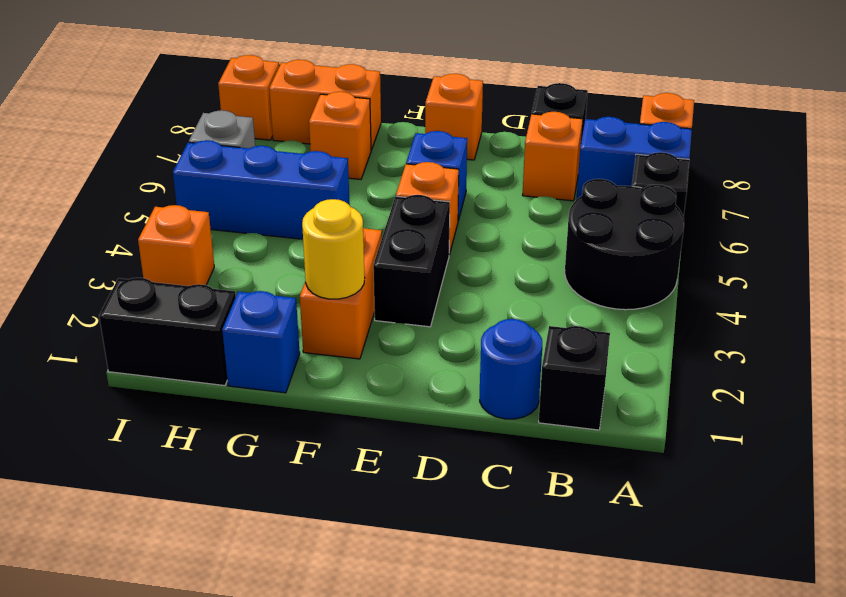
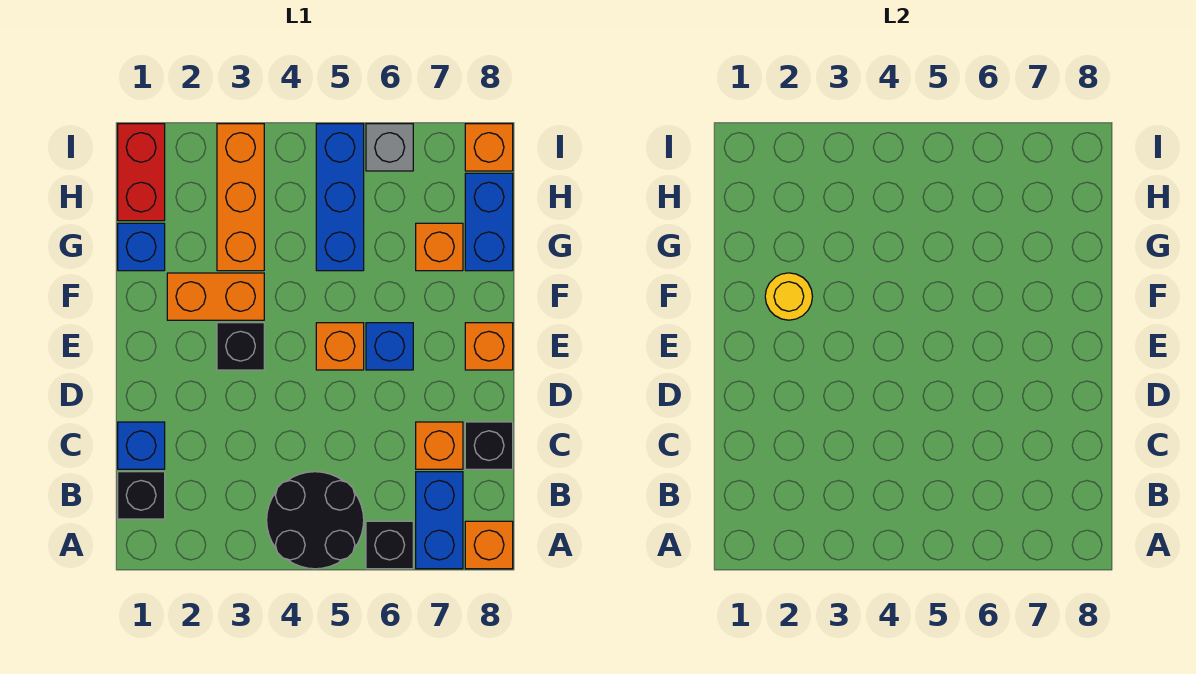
blue round brick C1 level 1 -> blue brick C1 level 1
black brick E3:E4 level 1 -> black brick E3 level 1
orange brick G8:H8 level 1 -> blue brick G8:H8 level 1
black brick H1:I1 level 1 -> red brick H1:I1 level 1
orange brick I3 level 1 -> orange brick G3:I3 level 1

